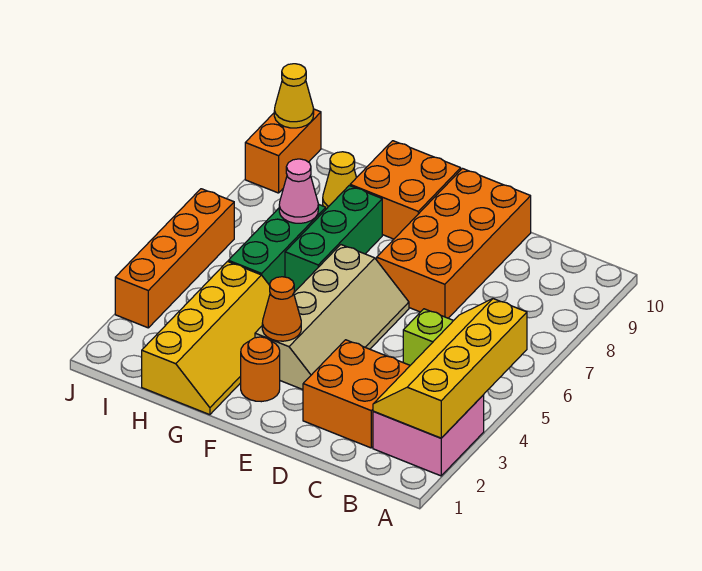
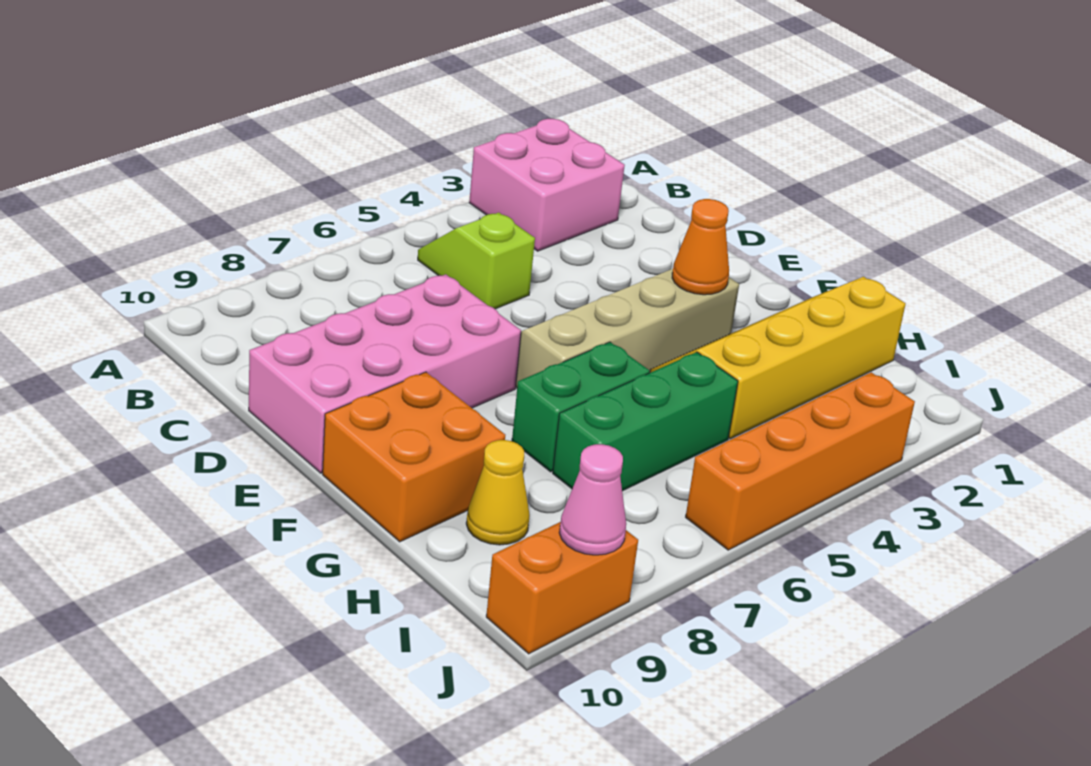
yellow slope A2:B5 level 2 top A -> none
orange brick C2:D3 level 1 -> none
orange brick D7:E10 level 1 -> pink brick D7:E10 level 1
orange round brick F2 level 1 -> none
green brick G6:G8 level 1 -> green brick G6:G7 level 1
pink cone H7 level 2 -> pink cone J9 level 2
yellow cone J10 level 2 -> none

